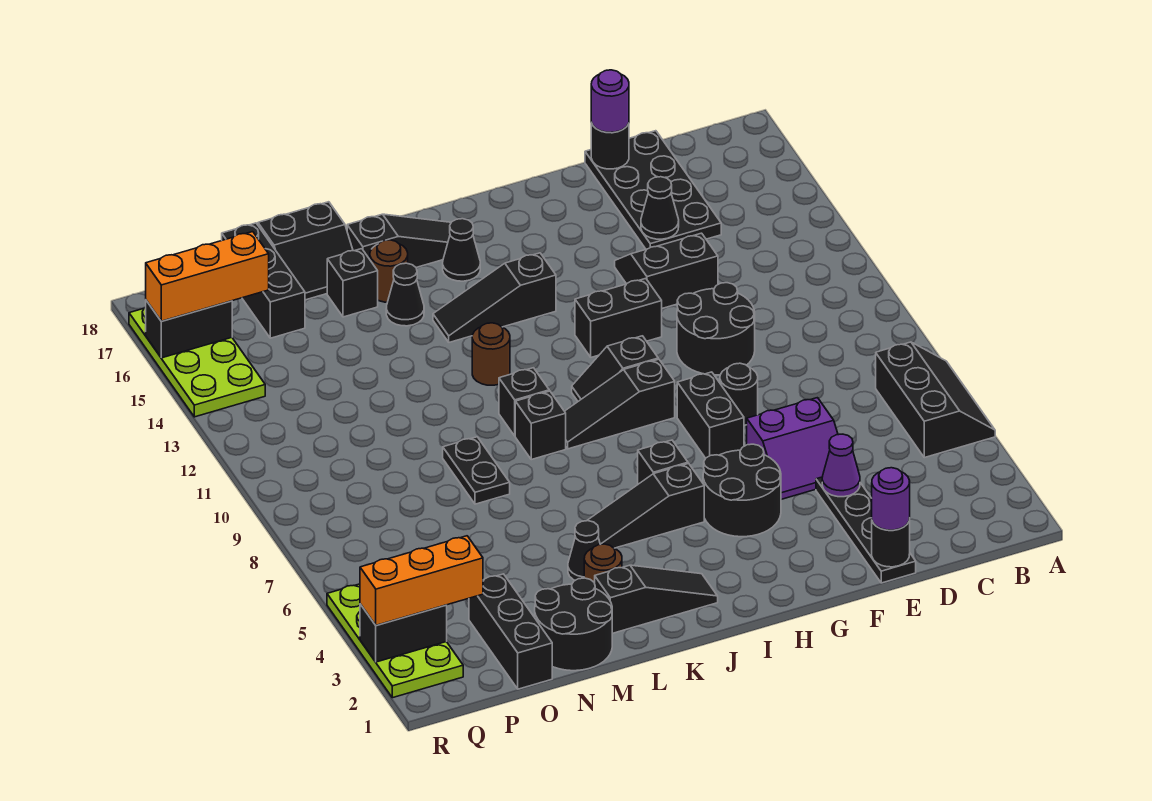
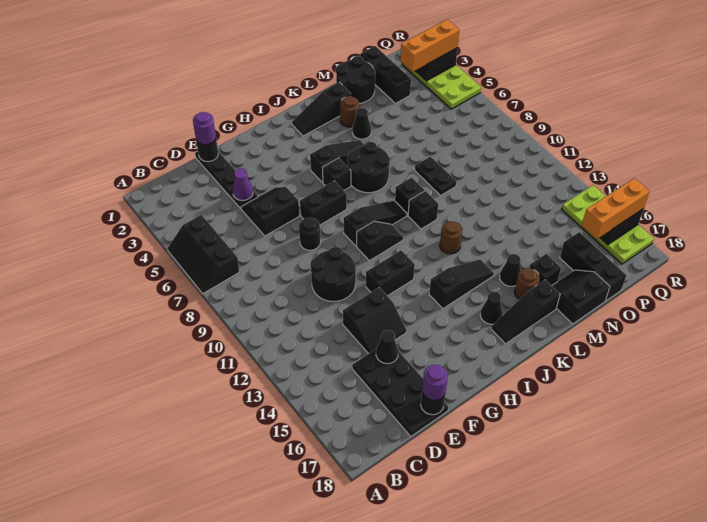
purple slope E5:F6 level 1 top 6 -> black slope E5:F6 level 1 top 6
black round brick G4:H5 level 1 -> black round brick J6:K7 level 1
black brick G7:G8 level 1 -> black brick G7:H7 level 1

